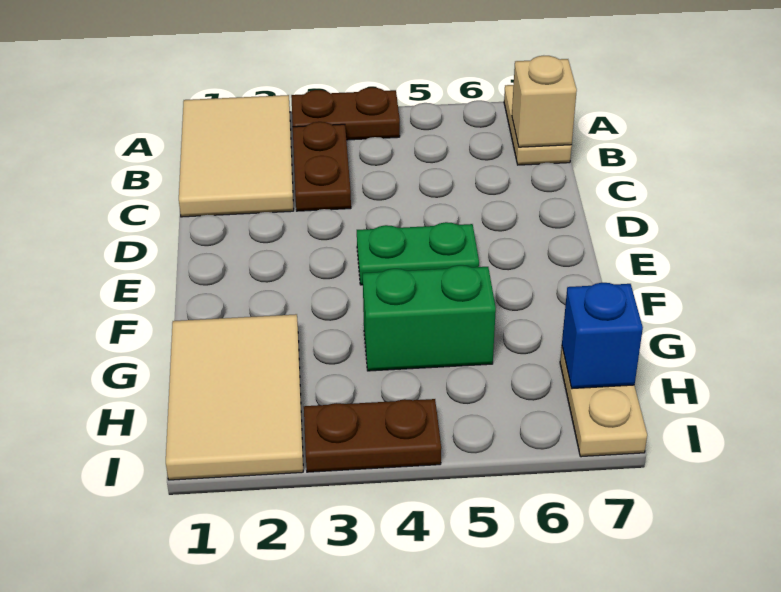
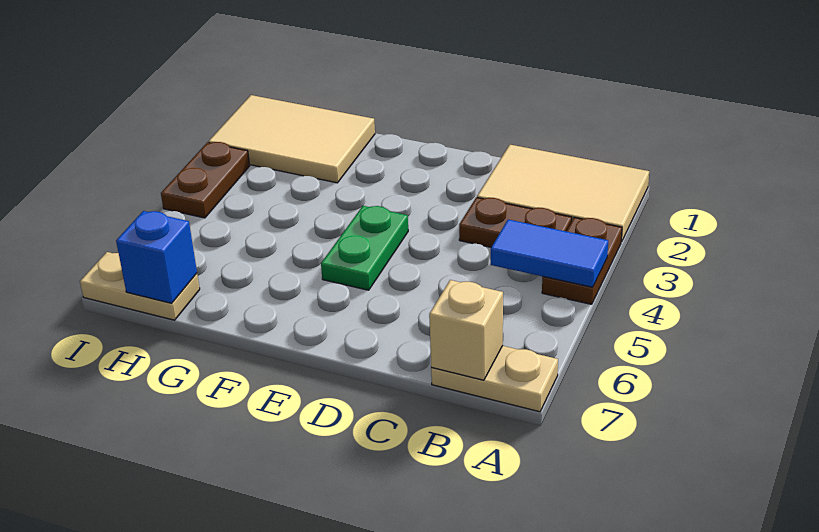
none -> blue tile A4:B4 level 2
green brick G4:G5 level 1 -> none

